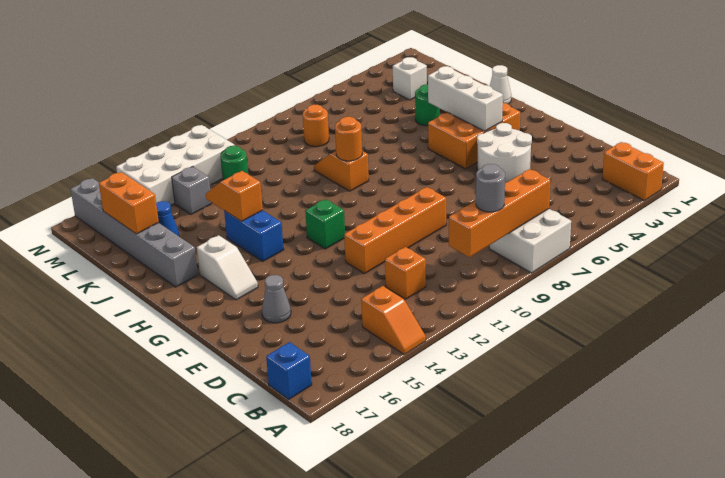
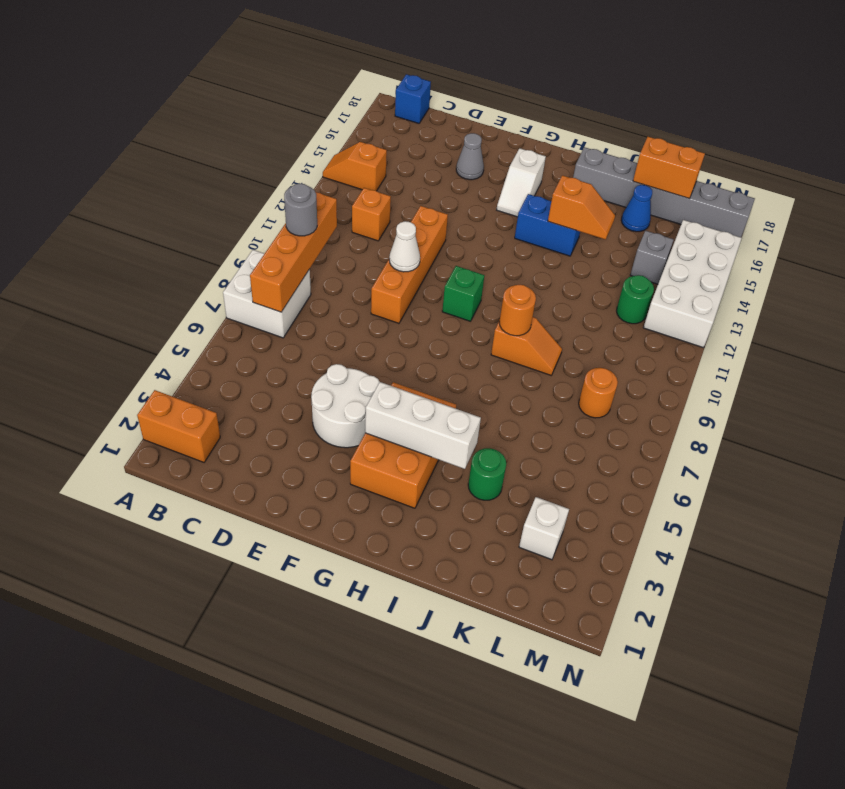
green brick G12 level 1 -> green brick G10 level 1
white slope G16:H16 level 1 top H -> white slope G15:G16 level 1 top 16
white cone I1 level 1 -> white cone E10 level 2

